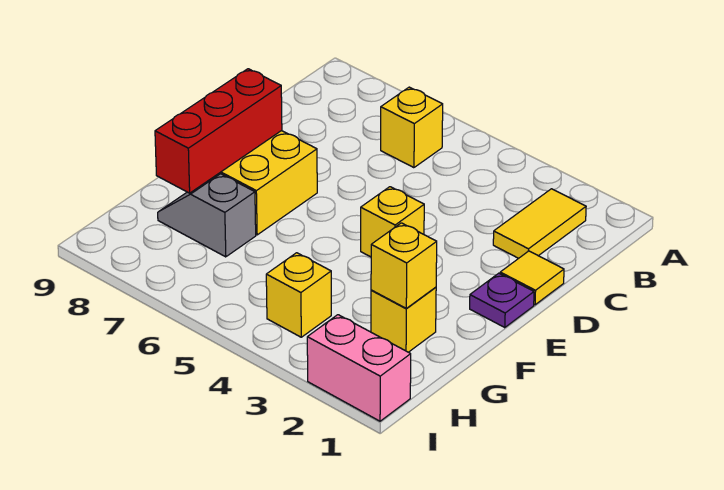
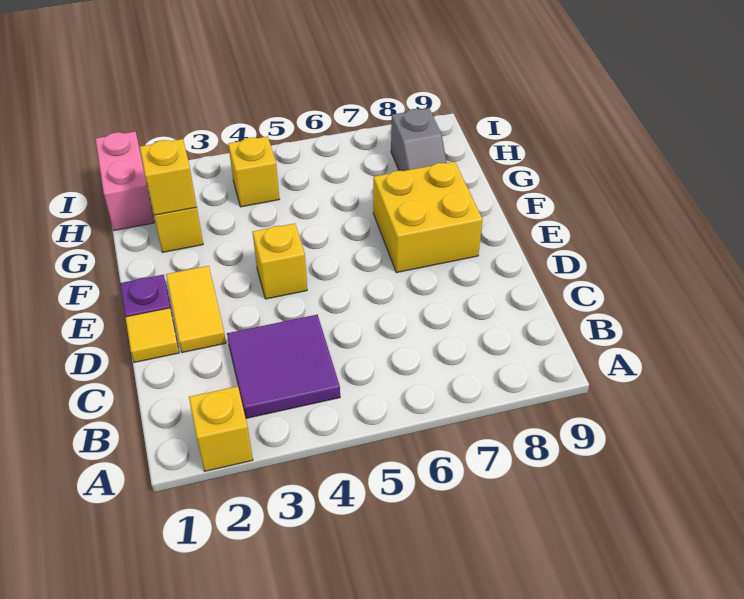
yellow tile B2:C2 level 1 -> yellow tile D2:E2 level 1
none -> purple tile B3:C4 level 1
yellow brick B6 level 1 -> yellow brick A2 level 1
red brick E8:G8 level 2 -> none
grey slope G7:G8 level 1 top 7 -> grey slope G8:H8 level 1 top H
pink brick I1:I2 level 1 -> pink brick H1:I1 level 1

